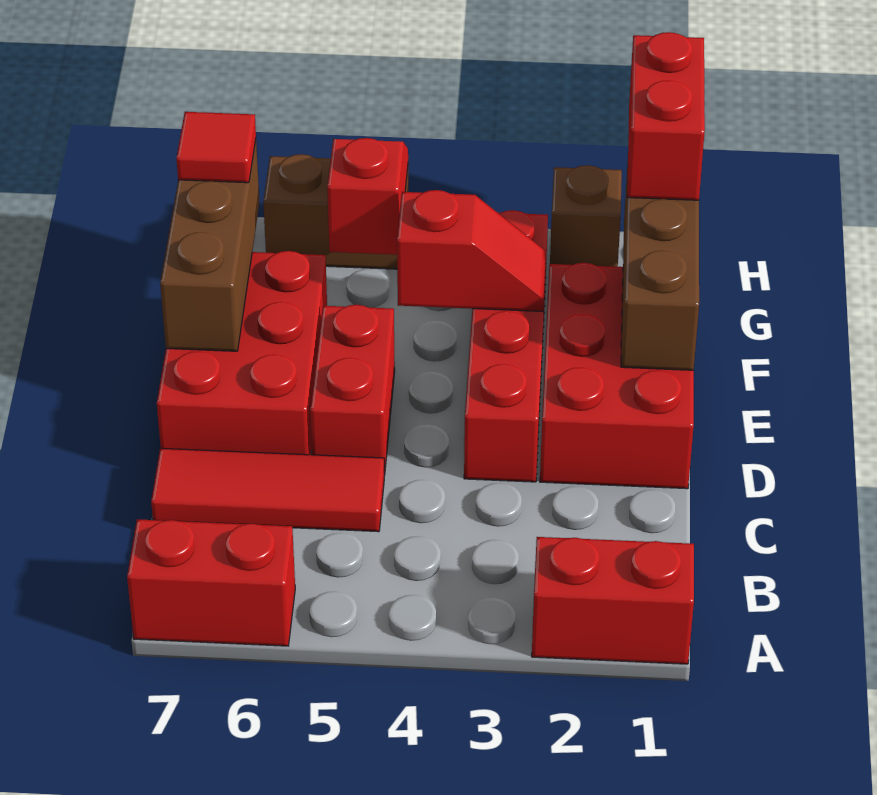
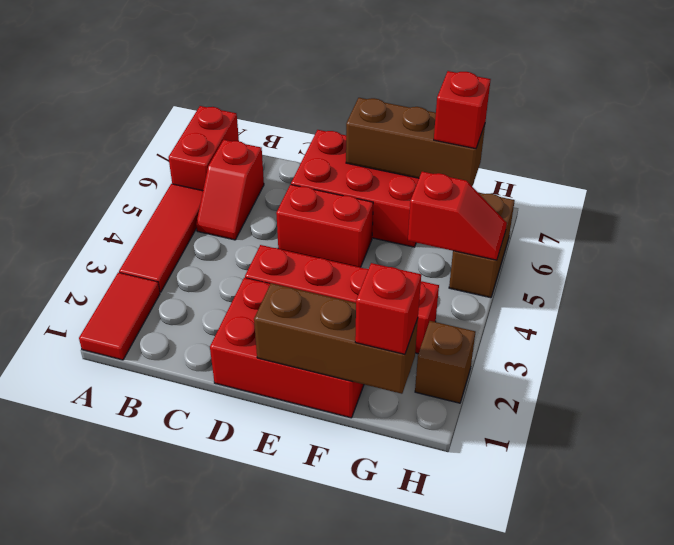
red brick A1:A2 level 1 -> red tile A1:A2 level 1
red tile C5:C7 level 1 -> red tile A3:A5 level 1
red slope F3:F4 level 2 top 4 -> red slope B5:B6 level 1 top 6
red brick G1:H1 level 3 -> red brick G1 level 3
red tile G7 level 3 -> red brick G7 level 3

